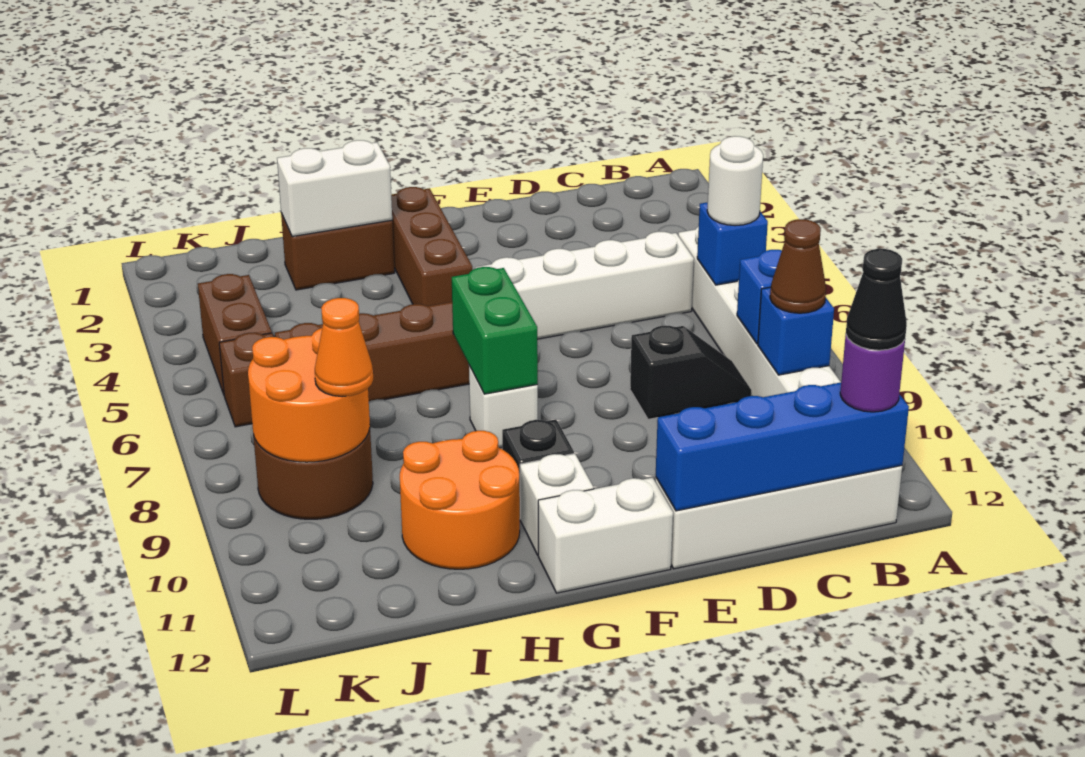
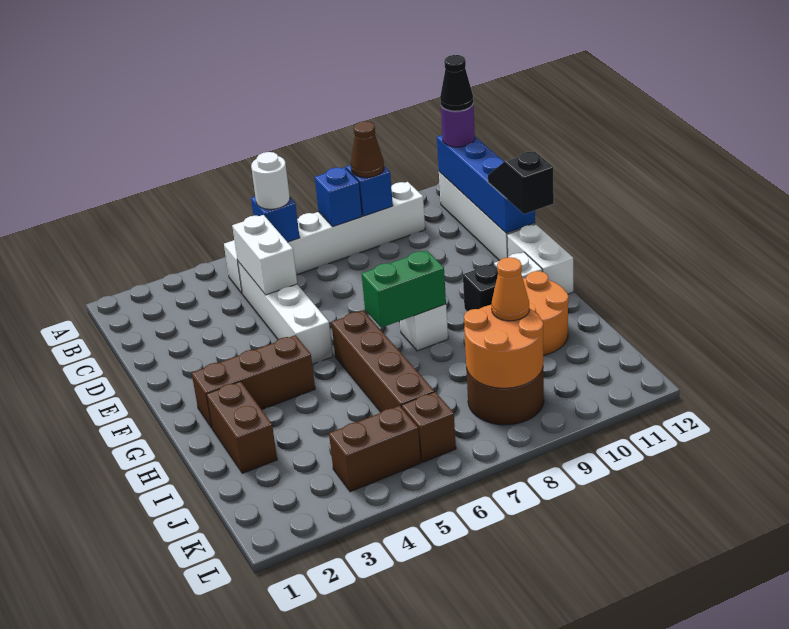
black slope C8:D8 level 1 top D -> black slope E12:F12 level 3 top F
white brick H2:I2 level 2 -> white brick C5:D5 level 2

